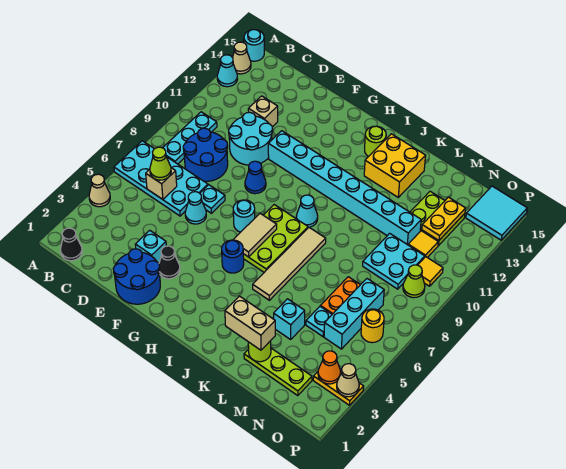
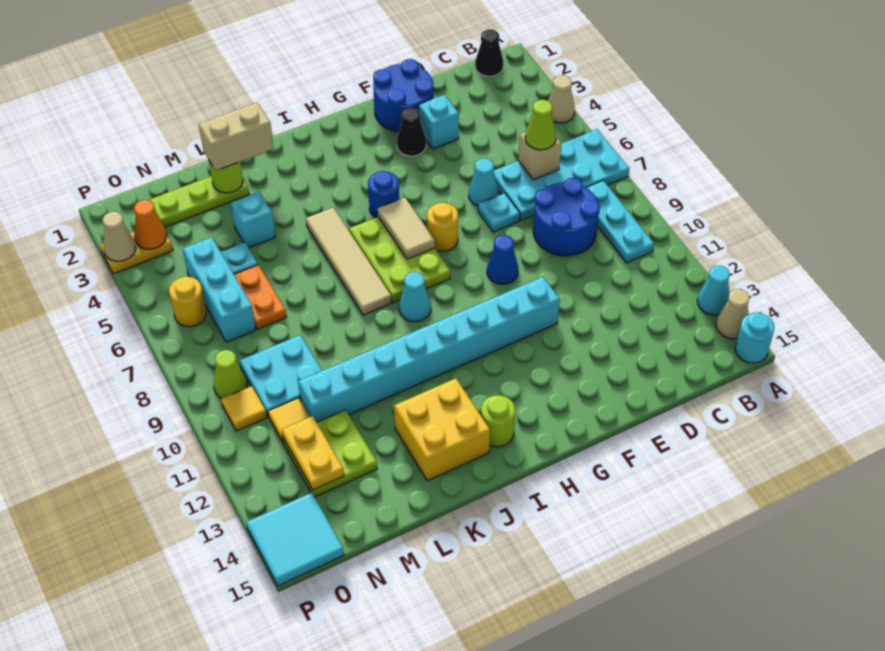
cyan round brick D10:E11 level 1 -> none
tan brick D12 level 1 -> none
cyan round brick G7 level 1 -> yellow round brick G7 level 1

